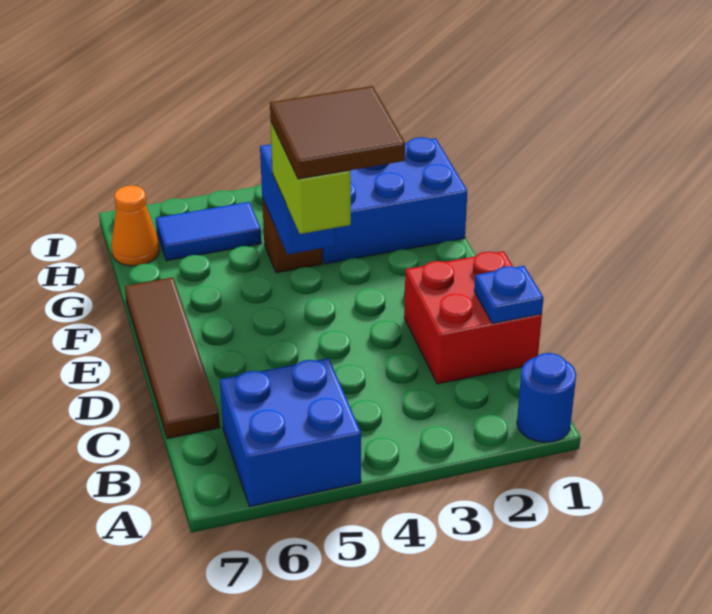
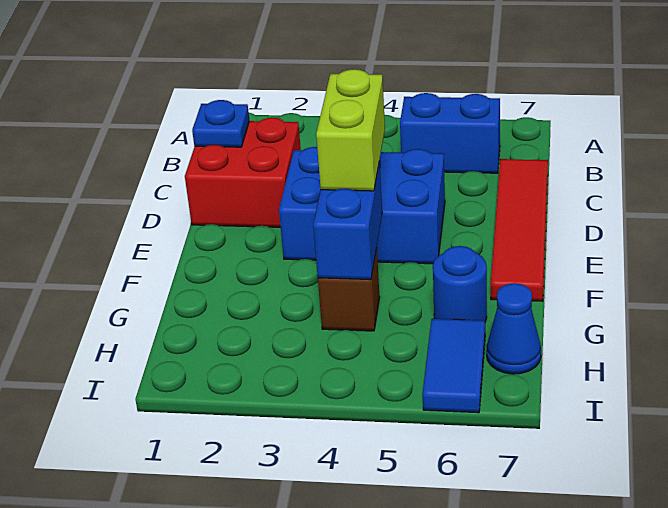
blue round brick A1 level 1 -> blue round brick G6 level 1
blue brick A5:B6 level 1 -> blue brick B5:B6 level 1
brown tile C7:F7 level 1 -> red tile C7:F7 level 1
brown tile E3:F4 level 4 -> none
blue brick G1:H3 level 1 -> blue brick D3:E5 level 1
blue tile H5:H6 level 1 -> blue tile H6:I6 level 1
orange cone H7 level 1 -> blue cone H7 level 1

